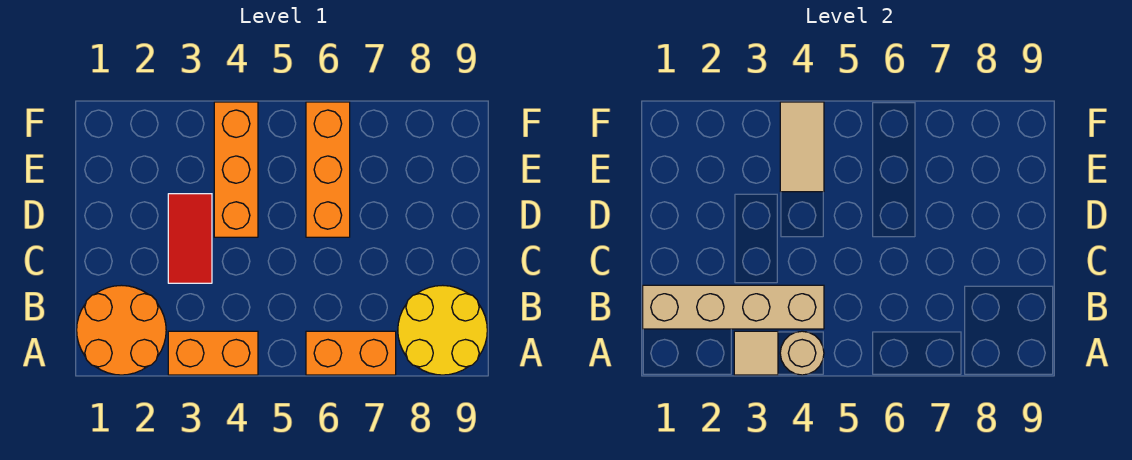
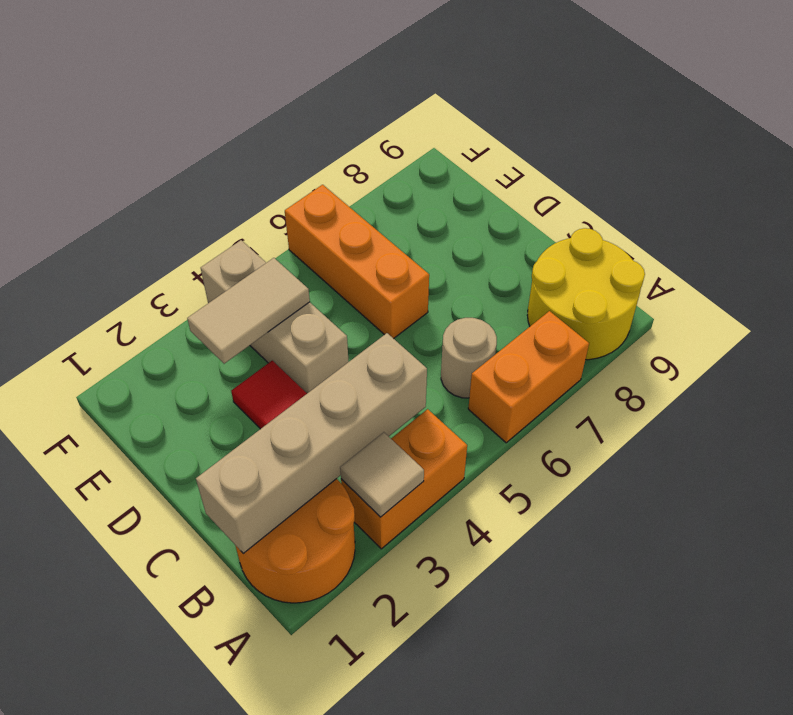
tan round brick A4 level 2 -> tan round brick B6 level 1
orange brick D4:F4 level 1 -> tan brick D4:F4 level 1
tan tile E4:F4 level 2 -> tan tile E3:E4 level 2

